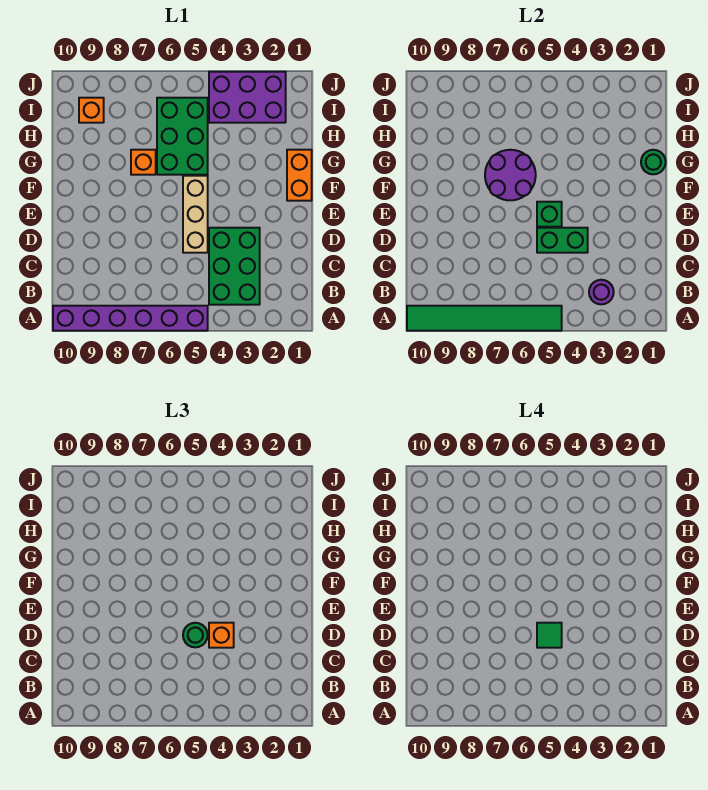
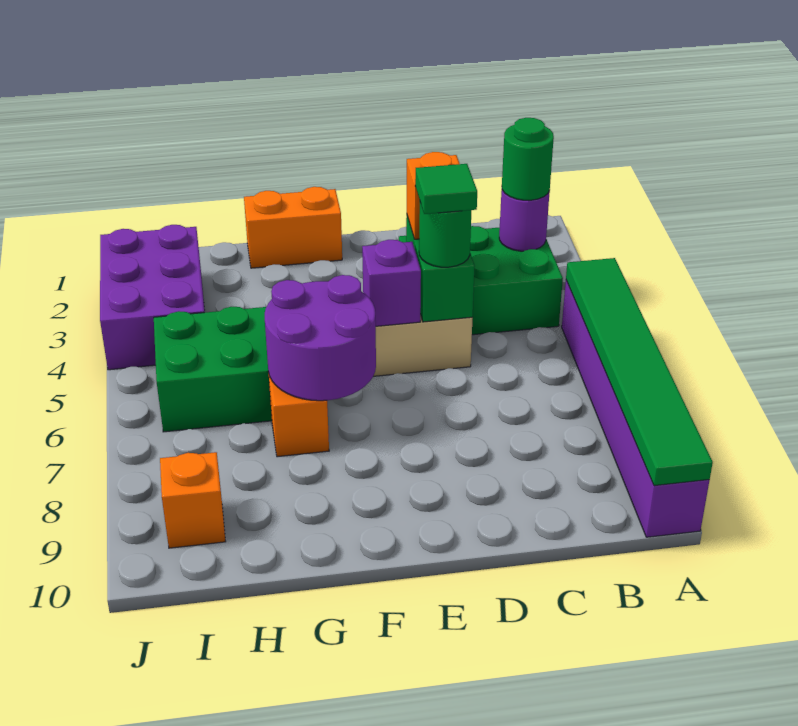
green brick E5 level 2 -> purple brick E5 level 2
green round brick G1 level 2 -> green round brick B3 level 3

